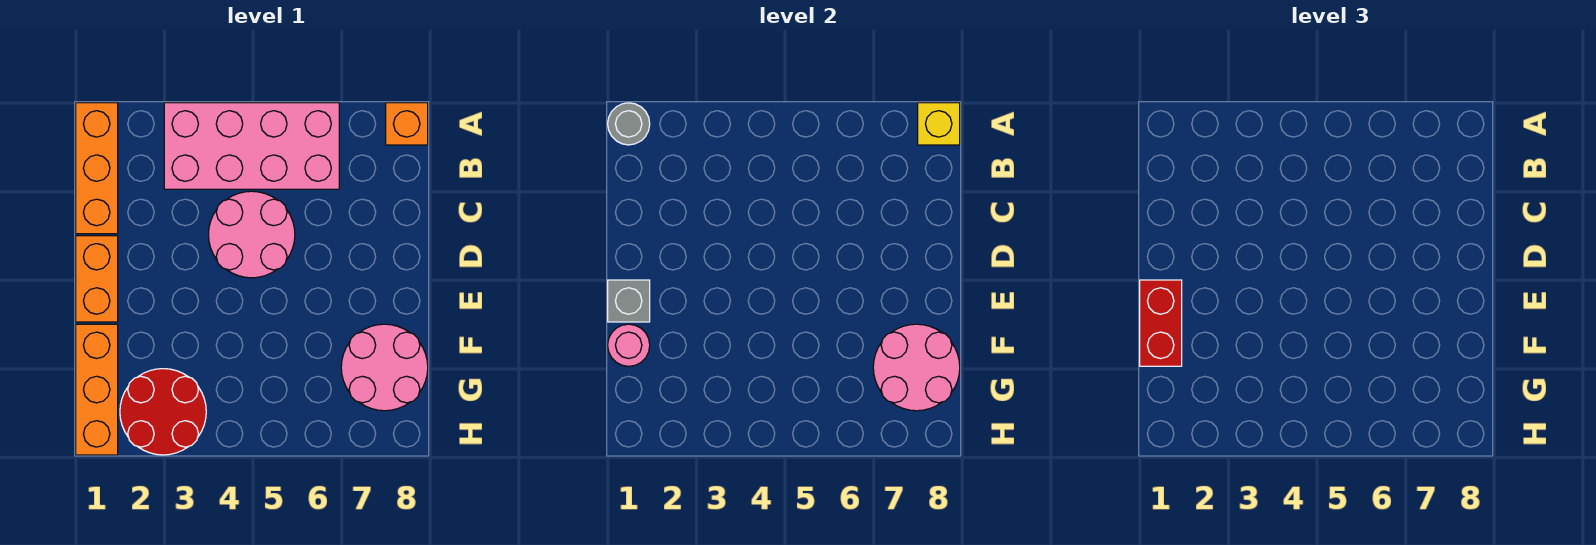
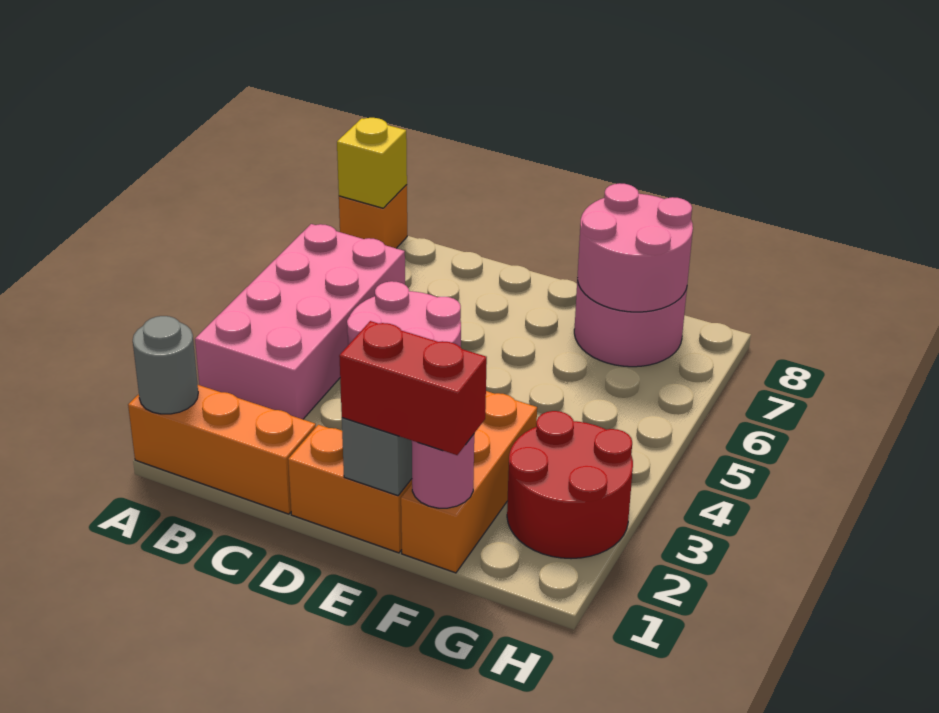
orange brick F1:H1 level 1 -> orange brick F1:F3 level 1

